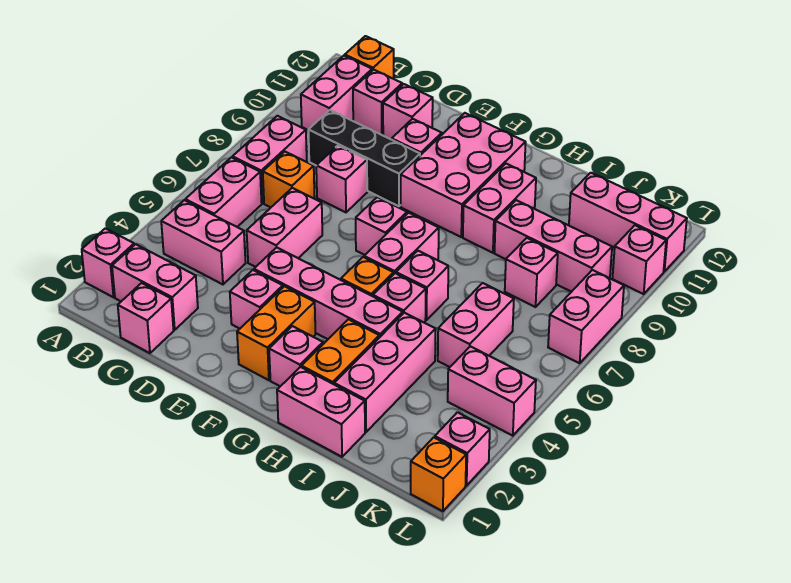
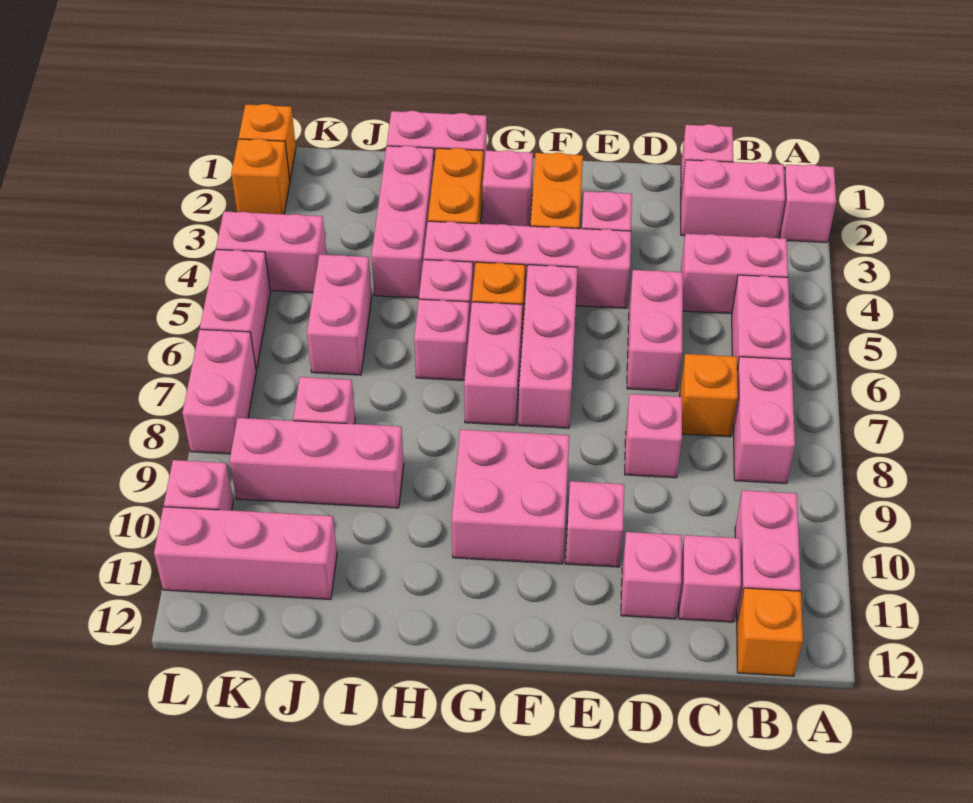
black brick C9:E9 level 1 -> none
pink brick F7 level 1 -> pink brick F5:F7 level 1
pink brick F9:G11 level 1 -> pink brick F9:G10 level 1
pink brick H9:H10 level 1 -> pink brick L5:L6 level 1
pink brick L2 level 1 -> orange brick L2 level 1

